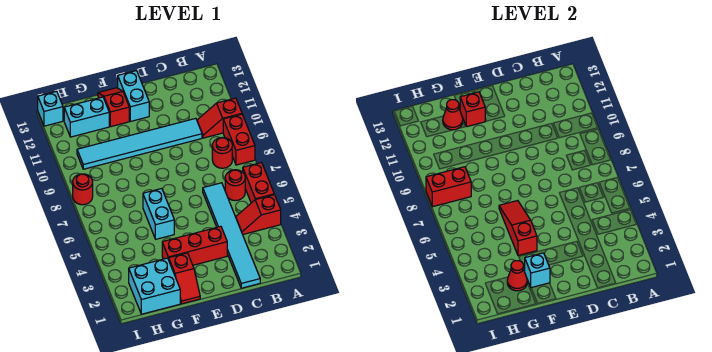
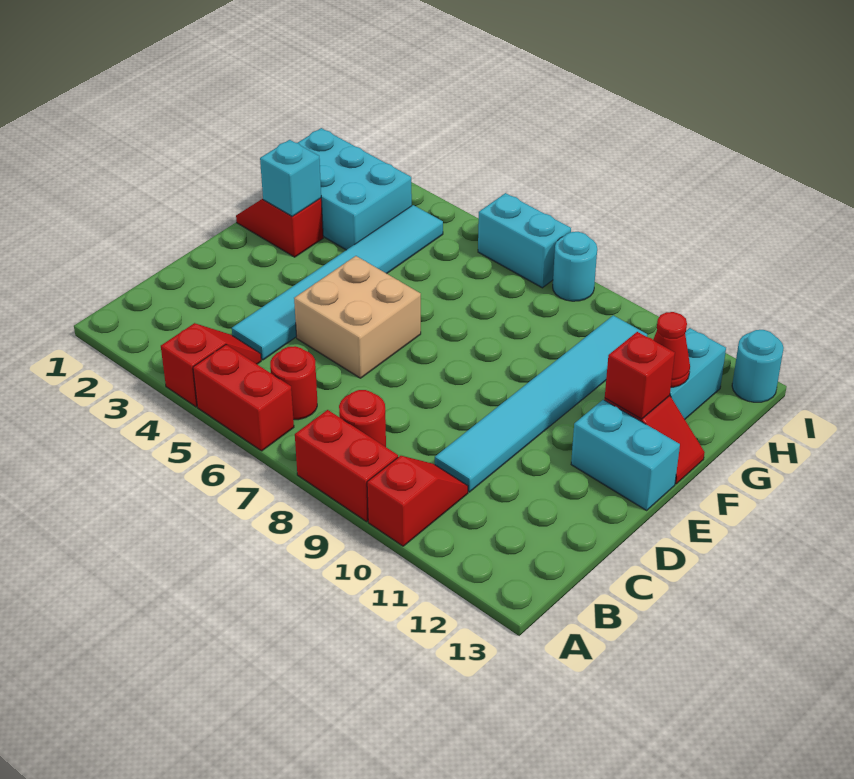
cyan tile C1:C6 level 1 -> cyan tile C4:H4 level 1
red brick D3:F3 level 1 -> none
none -> tan brick D5:E6 level 1
red slope F4:F6 level 2 top 4 -> none
cyan brick F5:F6 level 1 -> cyan brick I6:I7 level 1
cyan brick G1:H2 level 1 -> cyan brick G1:H3 level 1
red cone G2 level 2 -> none
red brick H8:I8 level 2 -> none
red round brick I8 level 1 -> cyan round brick I8 level 1
cyan brick I13 level 1 -> cyan round brick I13 level 1

